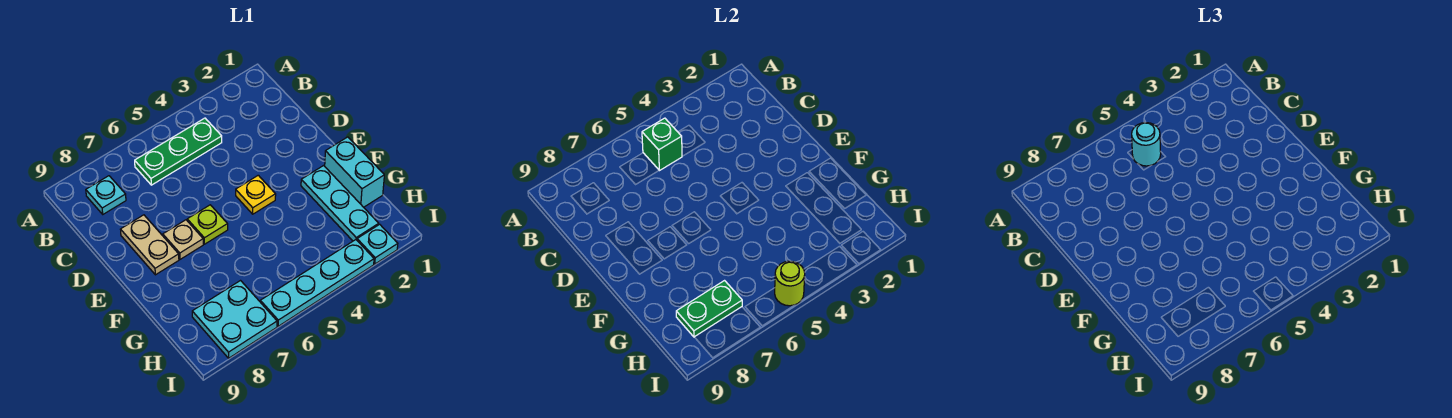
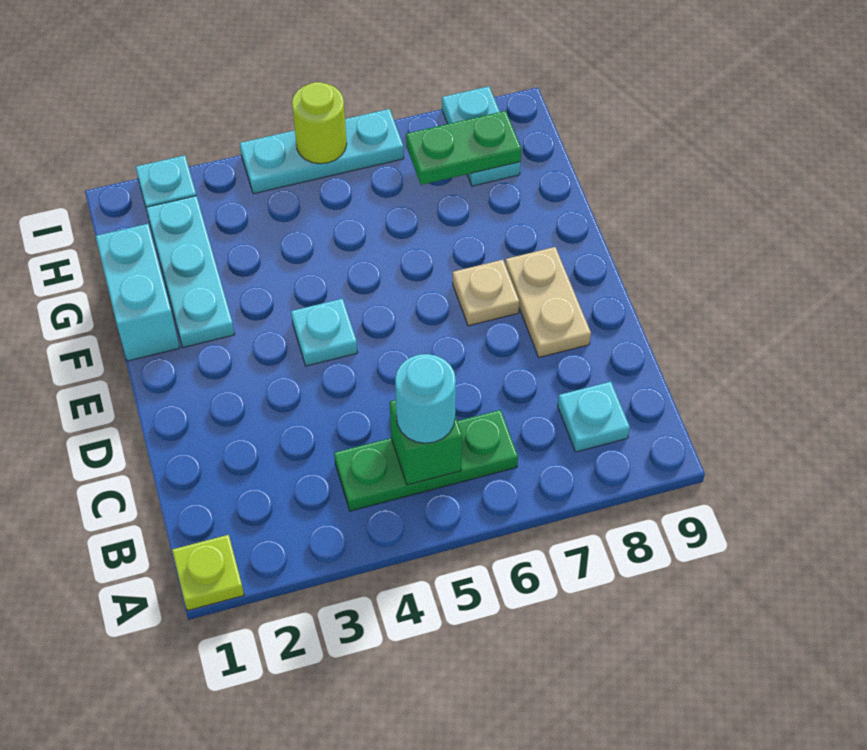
yellow plate E4 level 1 -> cyan plate E4 level 1
lime plate E6 level 1 -> lime plate A1 level 1
cyan plate H7:I8 level 1 -> cyan plate H8:I8 level 1
cyan plate I3:I6 level 1 -> cyan plate I4:I6 level 1

